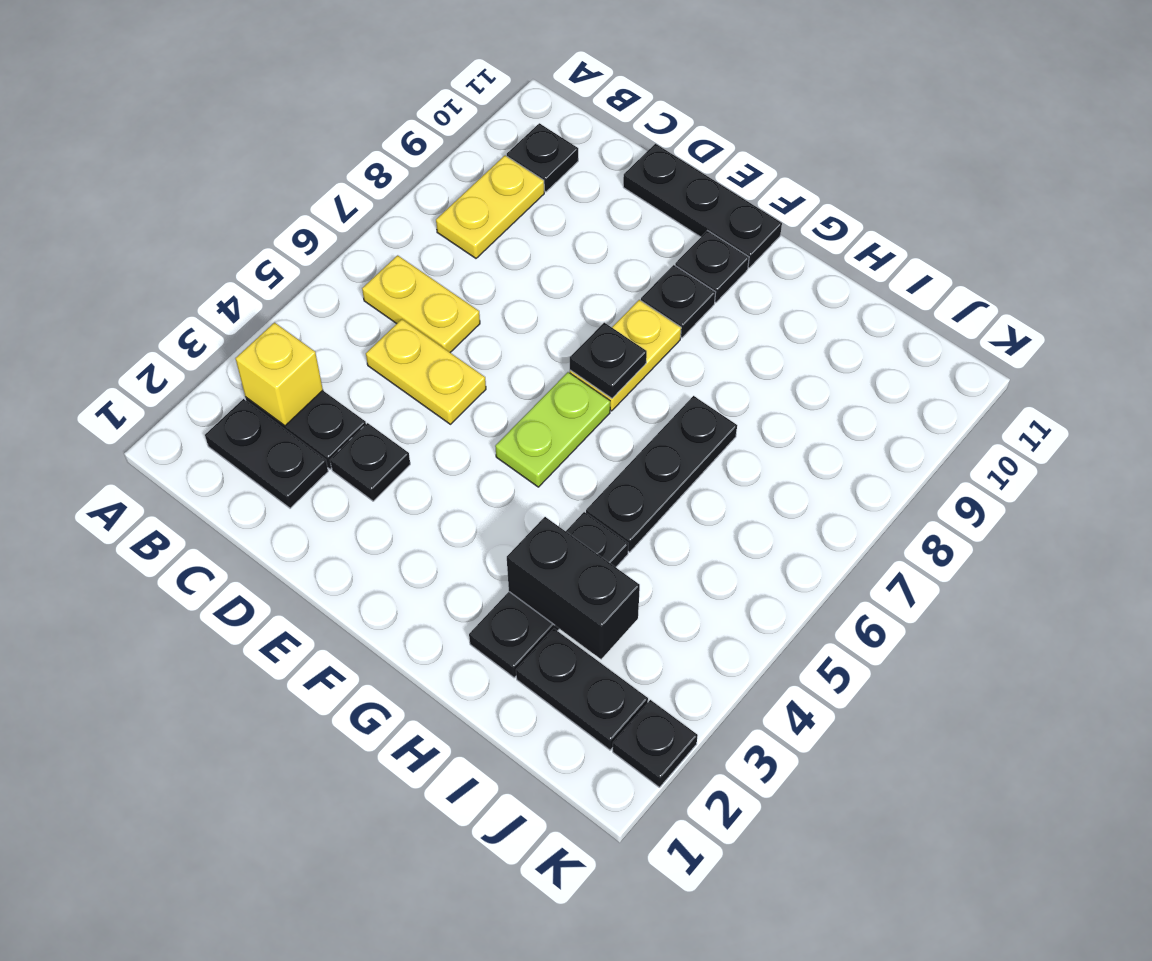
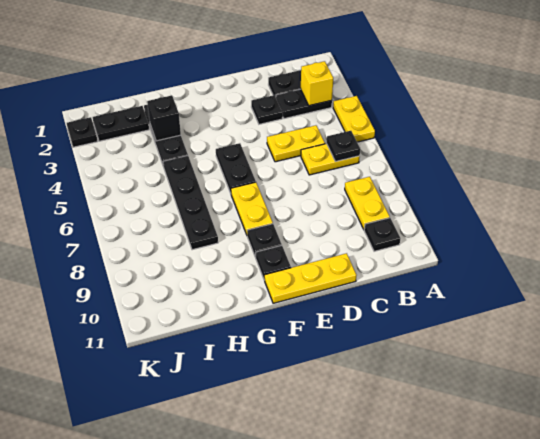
none -> yellow plate A4:A5 level 1
black plate D11:F11 level 1 -> yellow plate D11:F11 level 1
lime plate F5:F6 level 1 -> black plate F5:F6 level 1
black plate F7 level 2 -> black plate B6 level 2
black brick H3:I3 level 2 -> black brick H3 level 2
black plate H5:H7 level 1 -> black plate H5:H8 level 1

